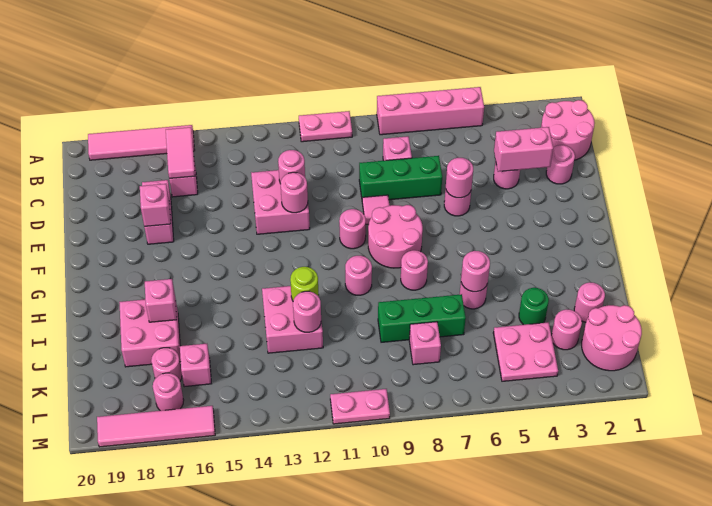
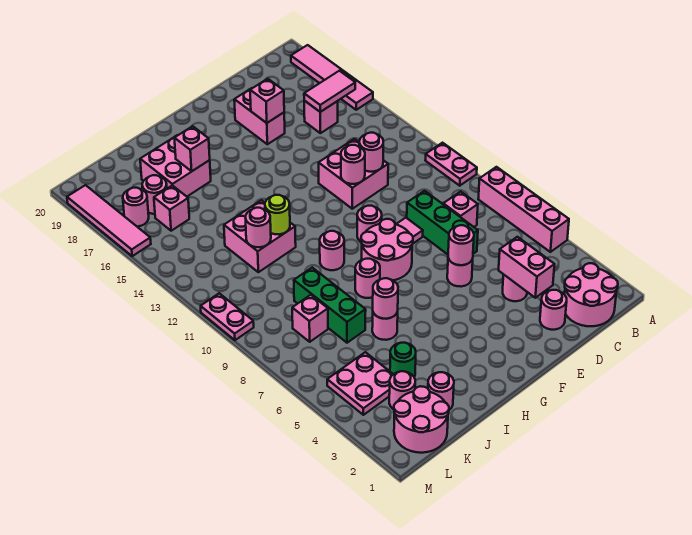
pink brick D17:E17 level 1 -> pink brick E17:E18 level 1

